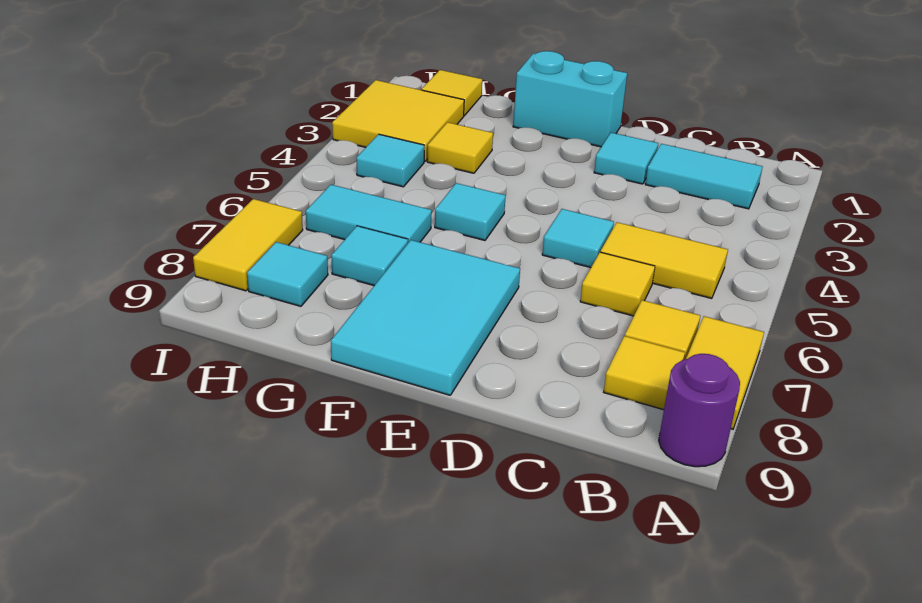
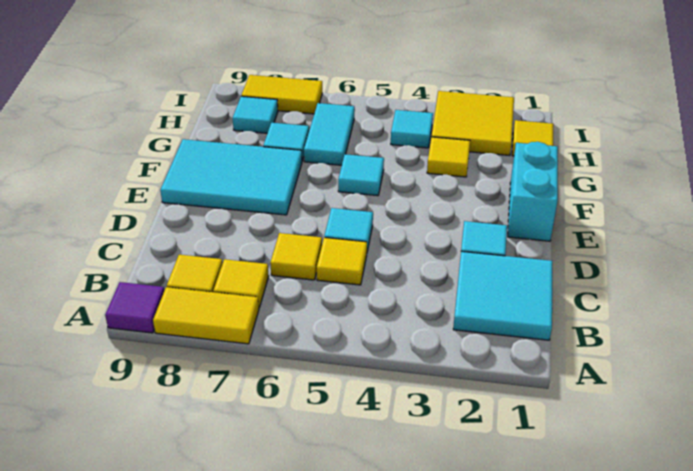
purple round brick A9 level 1 -> purple tile A9 level 1
cyan tile B2:C2 level 1 -> cyan tile B1:C2 level 1
yellow tile B5:C5 level 1 -> yellow tile C5 level 1

